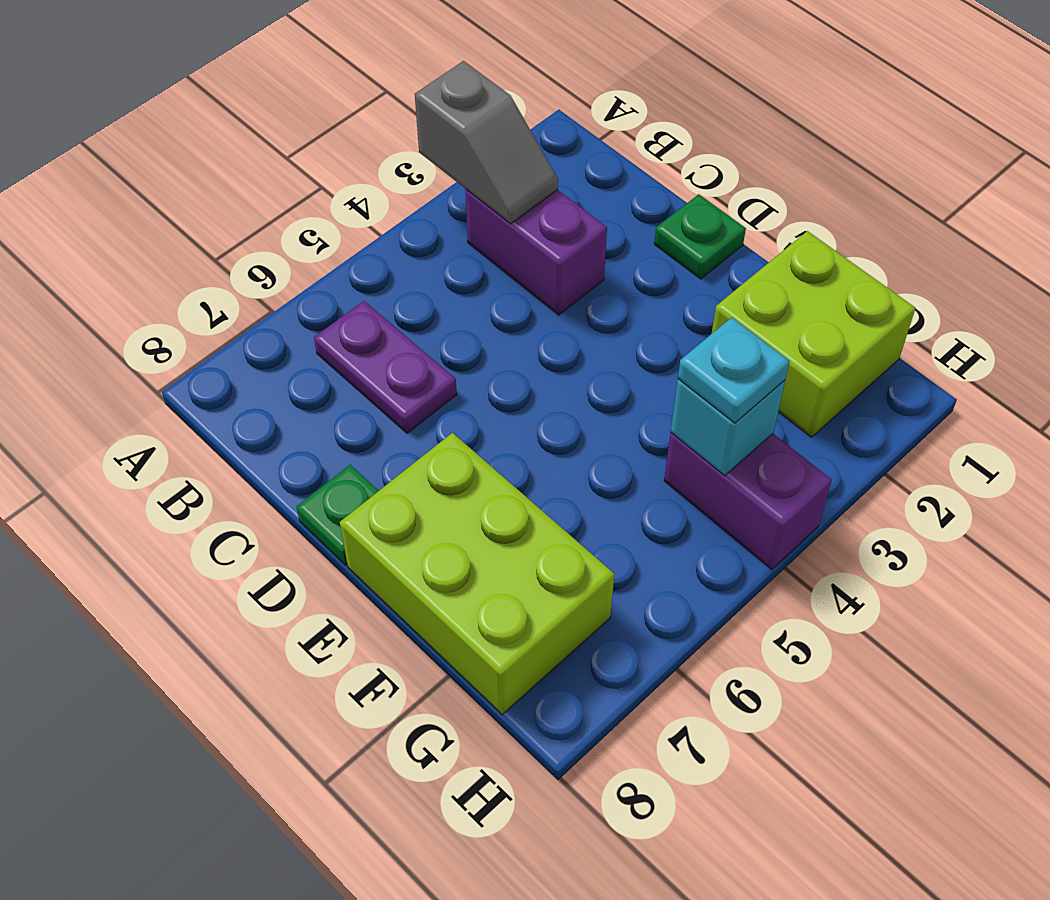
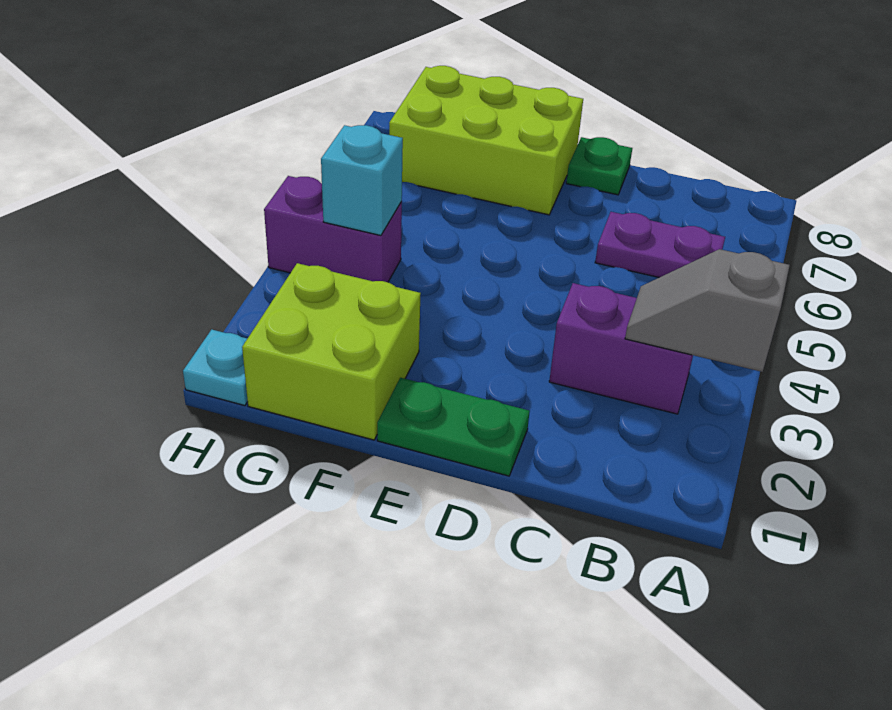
green plate D1 level 1 -> green plate D1:E1 level 1
cyan plate G4 level 3 -> cyan plate H1 level 1

